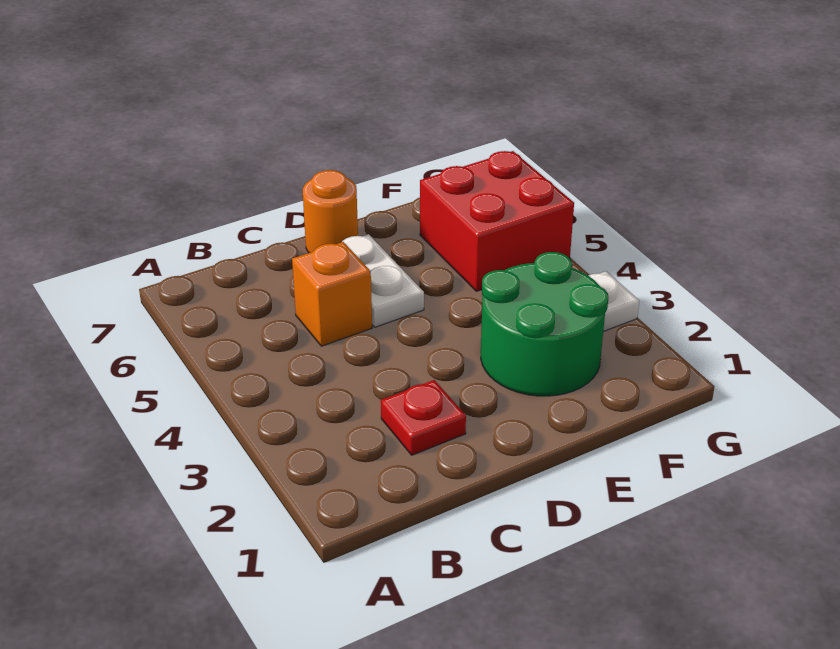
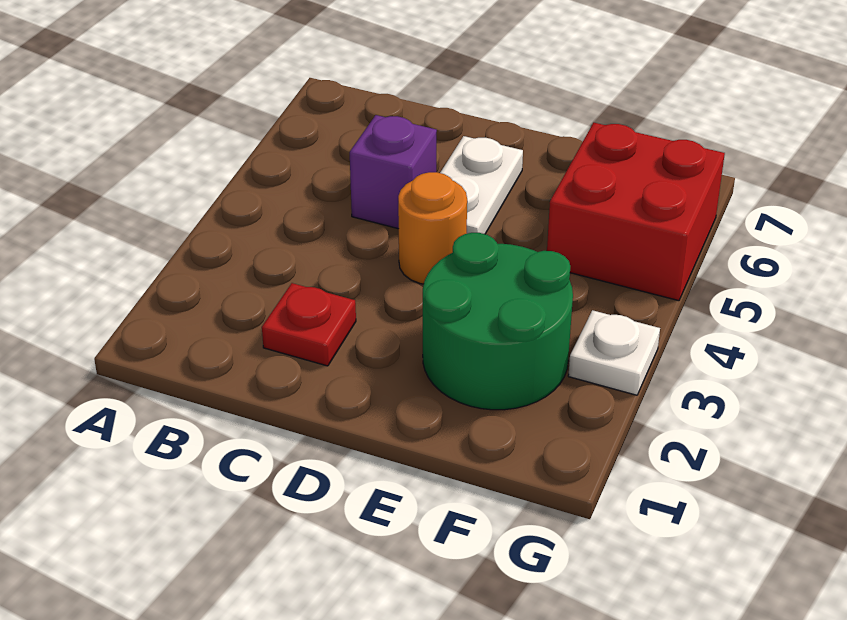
orange brick C5 level 1 -> purple brick C5 level 1
orange round brick D7 level 1 -> orange round brick D4 level 1

